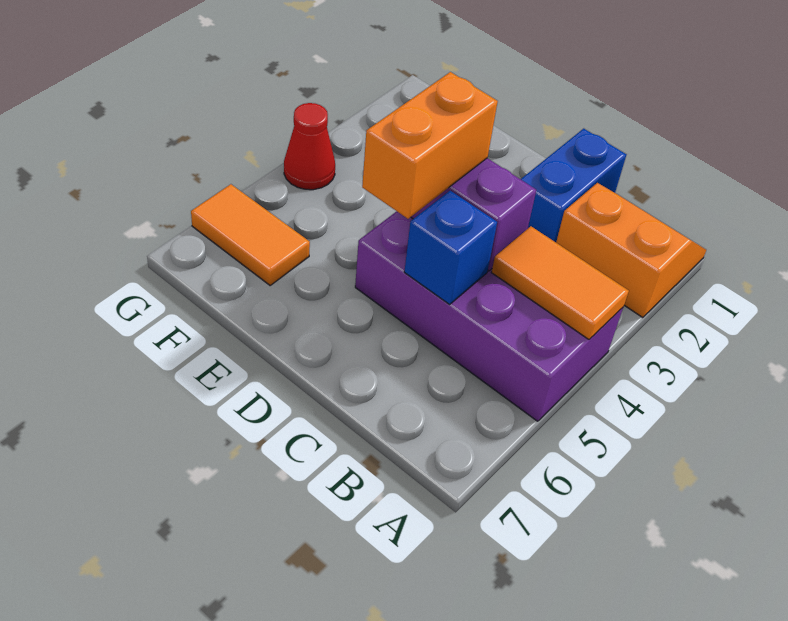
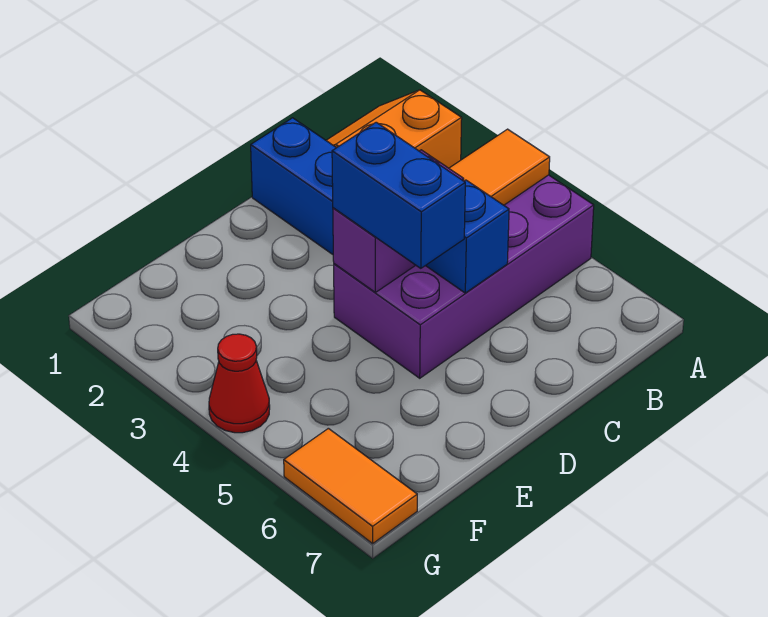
orange brick D4:D5 level 3 -> blue brick D4:D5 level 3
orange tile F6:G6 level 1 -> orange tile G6:G7 level 1

